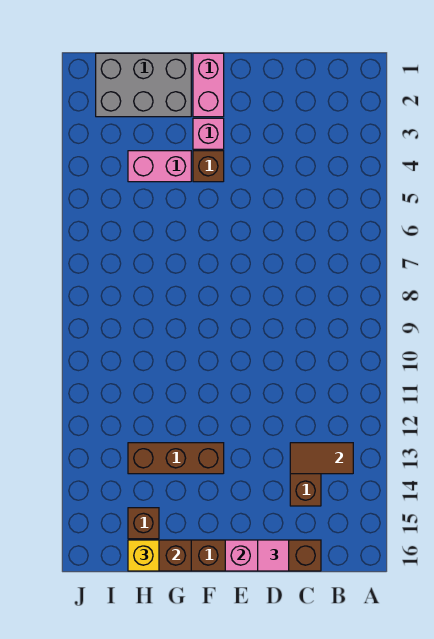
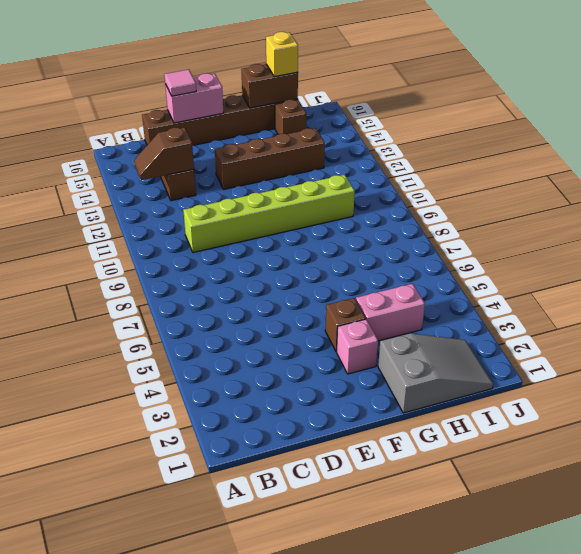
brown tile B13:C13 level 2 -> brown slope B13:C13 level 2 top C
none -> lime brick C10:H10 level 1
pink brick F1:F2 level 1 -> none
brown brick F13:H13 level 1 -> brown brick E13:H13 level 1
grey brick G1:I2 level 1 -> grey slope G1:I2 level 1 top G

